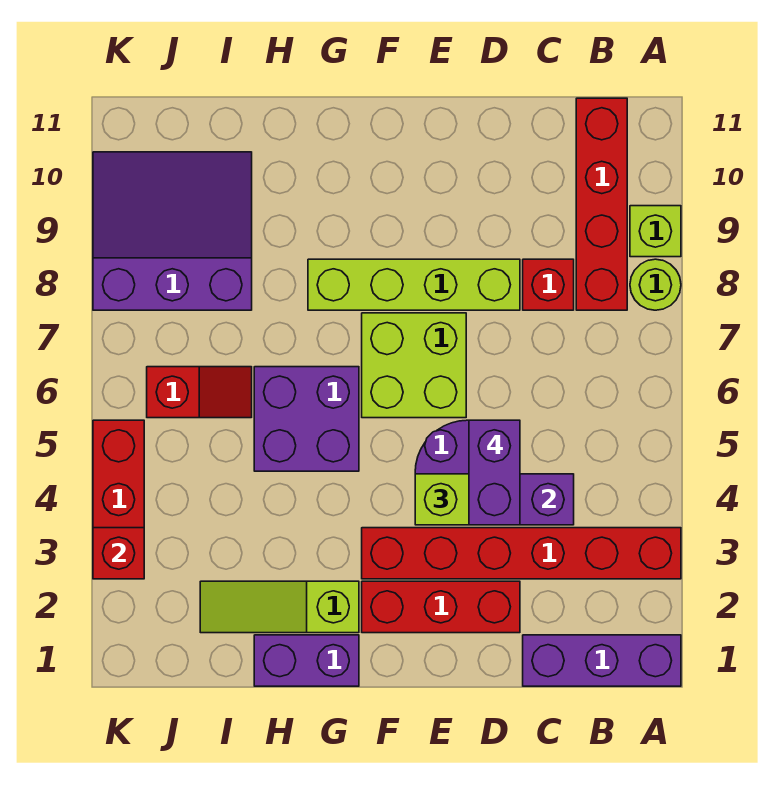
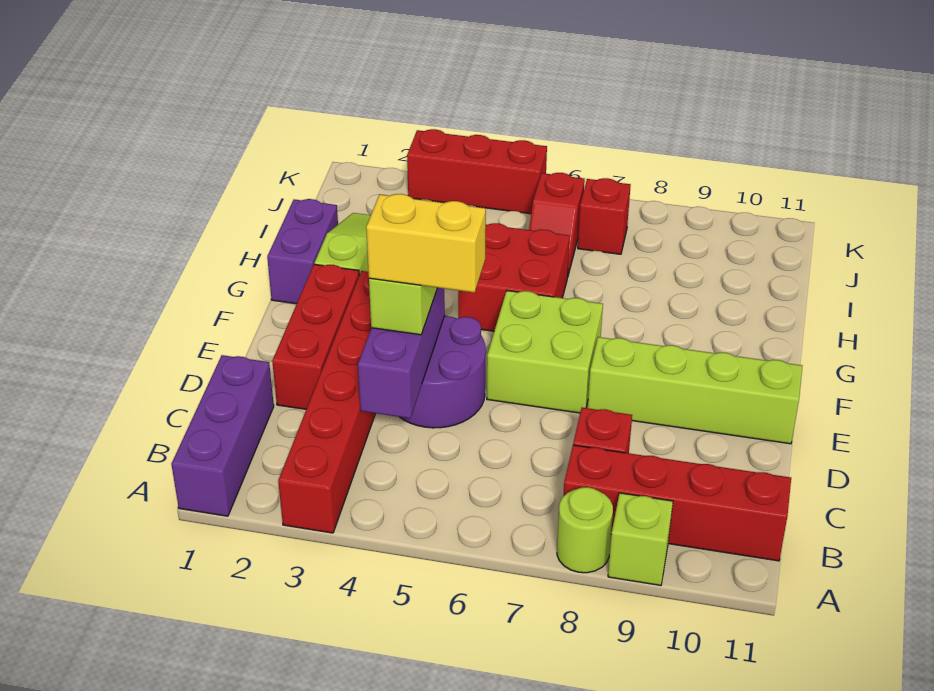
purple brick D4:D5 level 4 -> yellow brick D4:D5 level 4
lime brick D8:G8 level 1 -> lime brick E8:E11 level 1
purple brick G5:H6 level 1 -> red brick G5:H6 level 1
purple slope I8:K10 level 1 top 8 -> none
red brick K3 level 2 -> red brick J7 level 1

